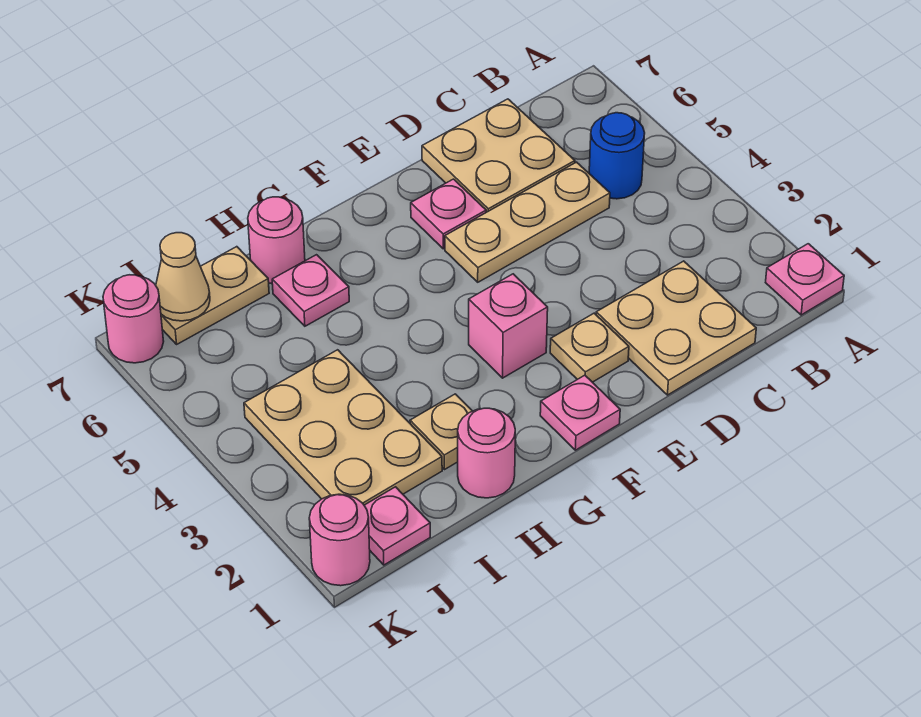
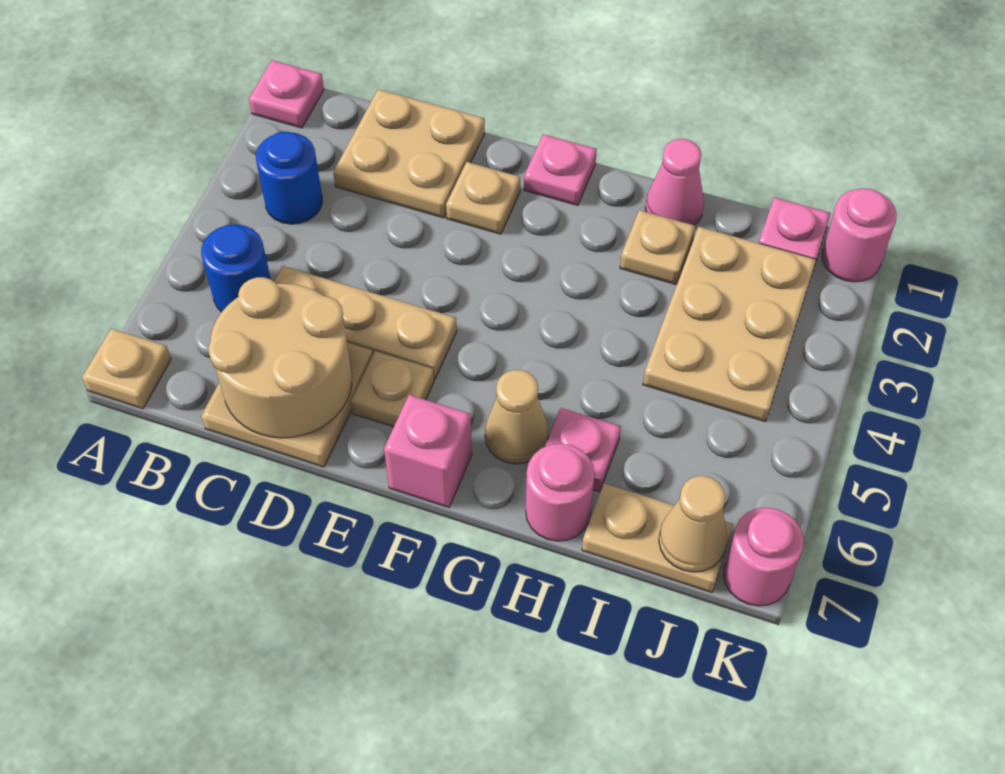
none -> tan plate A7 level 1
none -> blue round brick B3 level 1
none -> tan round brick C6:D7 level 2
pink plate E6 level 1 -> tan plate E6 level 1
pink brick F3 level 1 -> pink brick F7 level 1
none -> tan cone G6 level 1
pink round brick H1 level 1 -> pink cone H1 level 1

